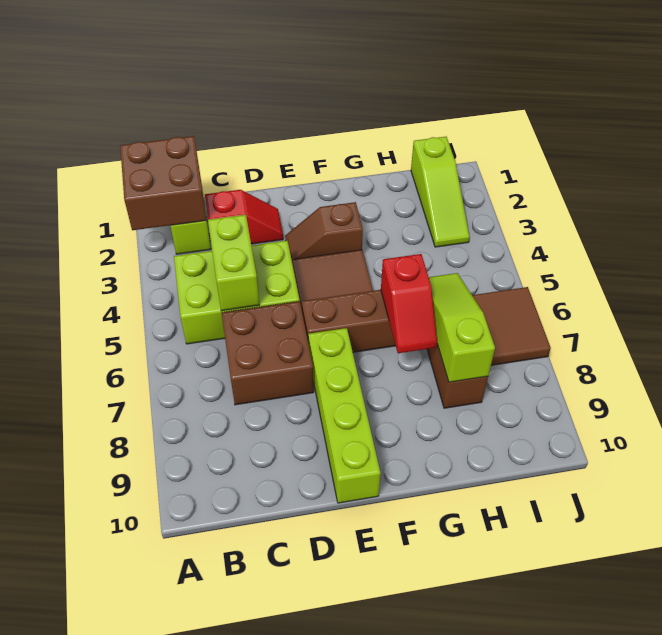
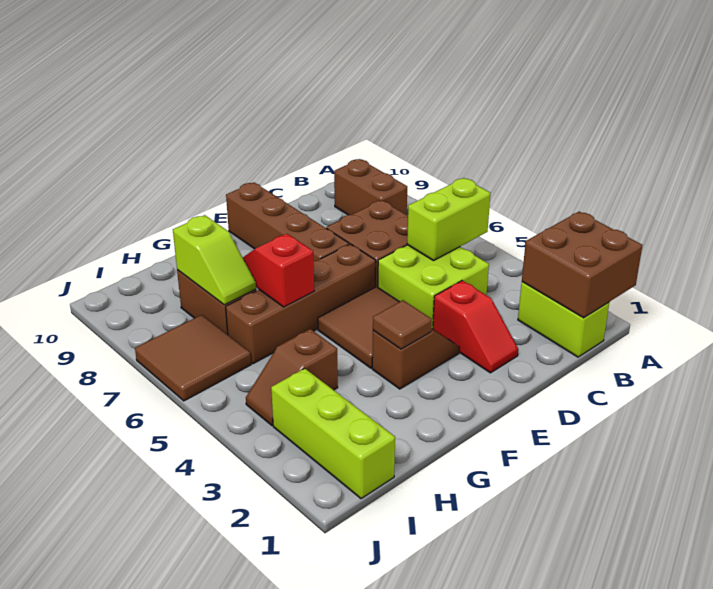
lime brick B4:D5 level 1 -> lime brick C4:D5 level 1
none -> brown brick B8:B9 level 1
red slope C2:D2 level 1 top C -> red slope D2:D3 level 1 top 3
lime brick C4:C5 level 2 -> lime brick B5:C5 level 2
lime brick E7:E10 level 1 -> brown brick E7:E10 level 1
none -> brown tile F3 level 2
none -> brown slope H4:I4 level 1 top H
lime slope H6:H8 level 2 top 8 -> lime slope H7:H8 level 2 top 8
lime slope I1:I3 level 1 top 1 -> lime brick I1:I3 level 1

